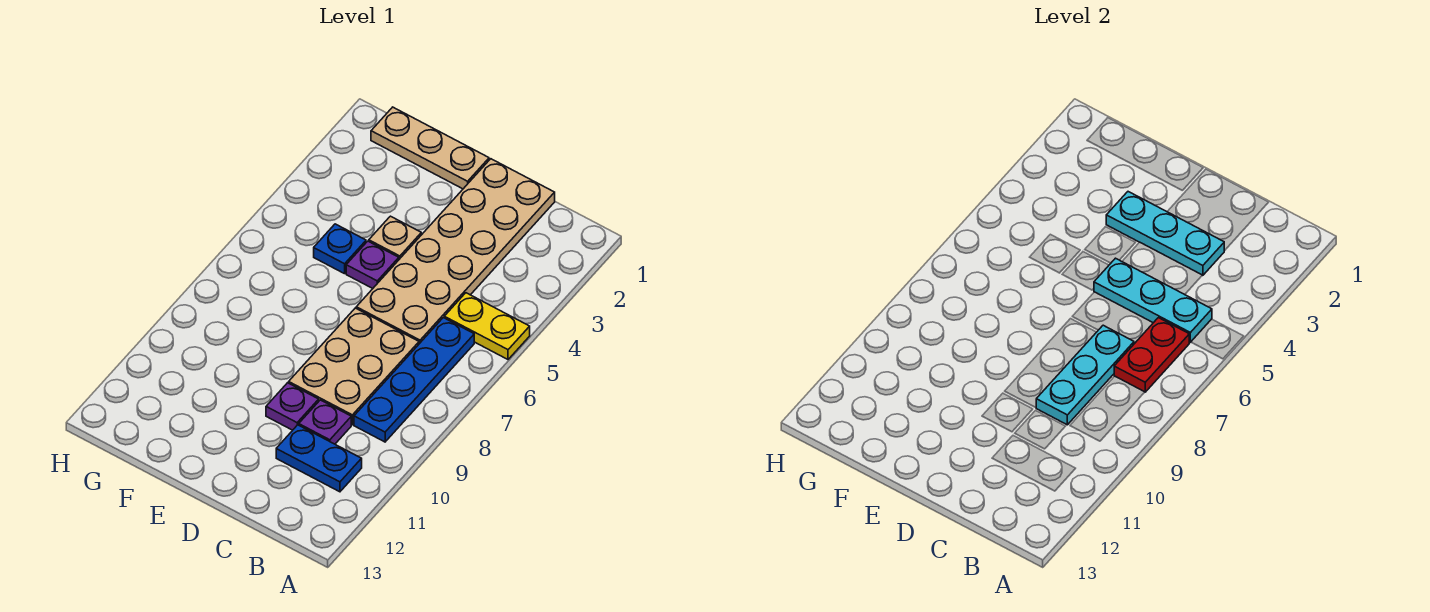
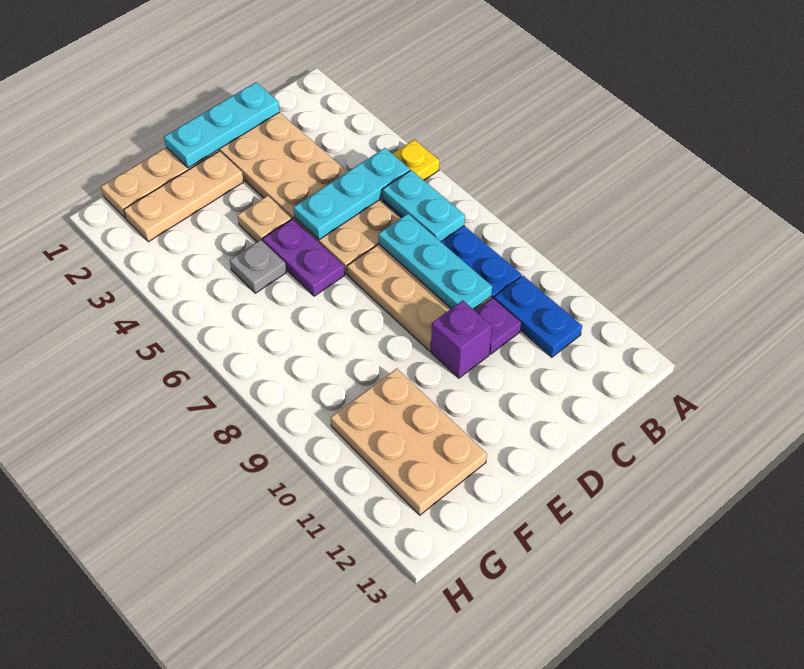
red plate B6:B7 level 2 -> cyan plate B6:B7 level 2
blue plate B11:C11 level 1 -> blue plate B10:B11 level 1
cyan plate C3:E3 level 2 -> cyan plate C1:E1 level 2
purple plate D10 level 1 -> purple brick D10 level 1
none -> tan plate E2:G2 level 1
purple plate E5 level 1 -> purple plate E5:E6 level 1
blue plate F5 level 1 -> grey plate F5 level 1
none -> tan plate F10:G12 level 1

